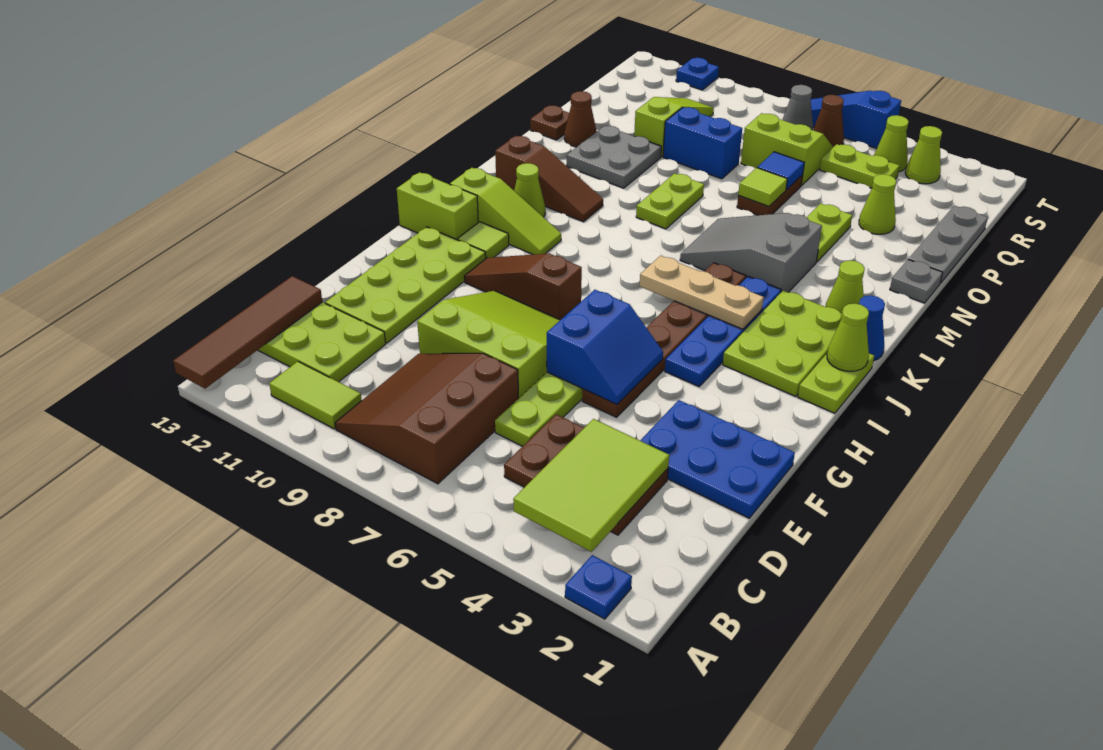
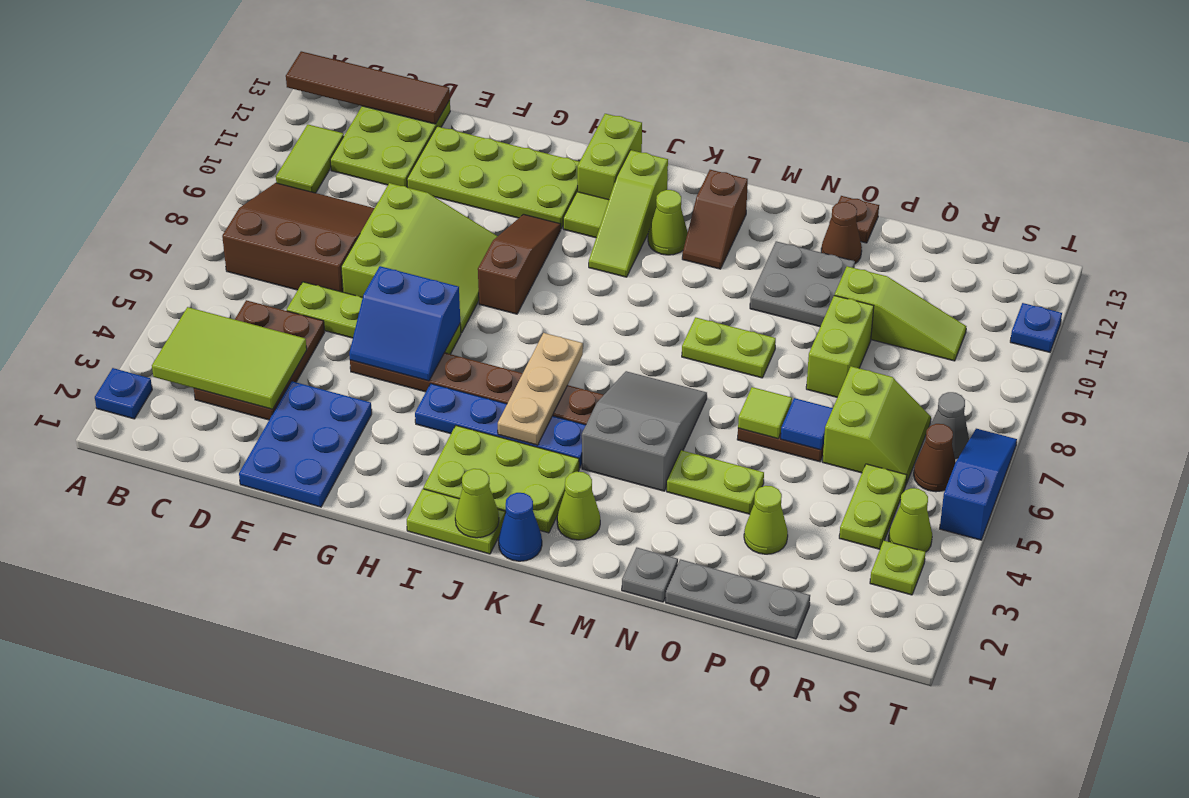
brown slope L10:L12 level 1 top 12 -> brown slope L11:L12 level 1 top 12
blue brick P8:P9 level 1 -> lime brick P8:P9 level 1
lime cone S3 level 1 -> lime plate S3 level 1

